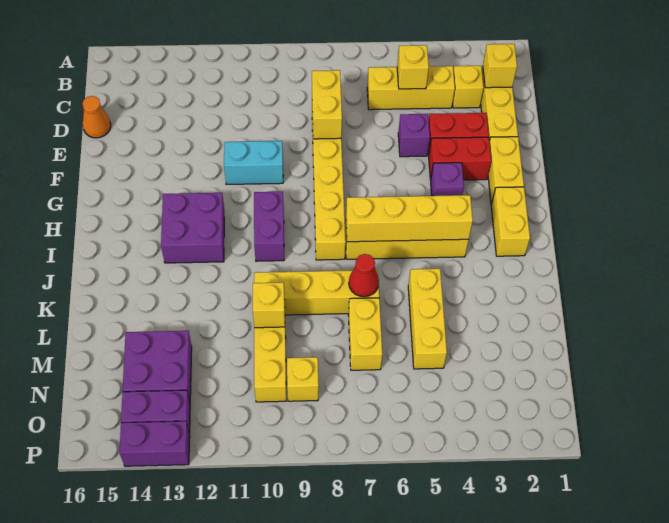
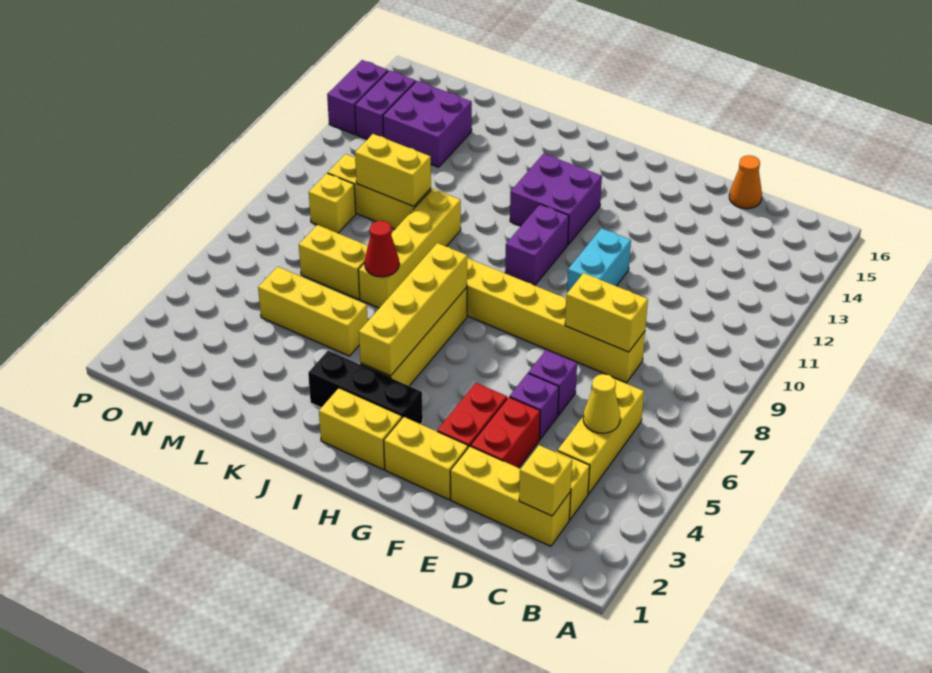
yellow brick C5 level 2 -> yellow cone C5 level 2
purple brick G4 level 1 -> purple brick E6 level 1
none -> black brick H3:J3 level 1
purple brick H10:I10 level 1 -> purple brick H10:H11 level 1
yellow brick L10 level 2 -> yellow brick L10:M10 level 2

